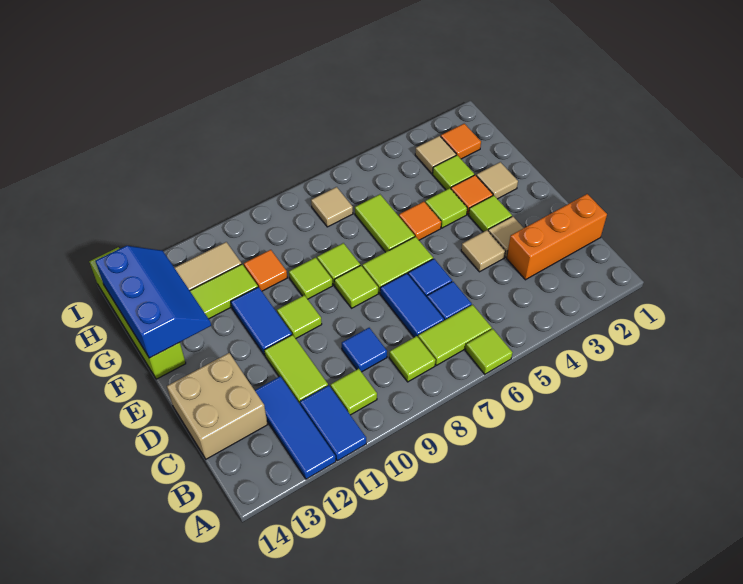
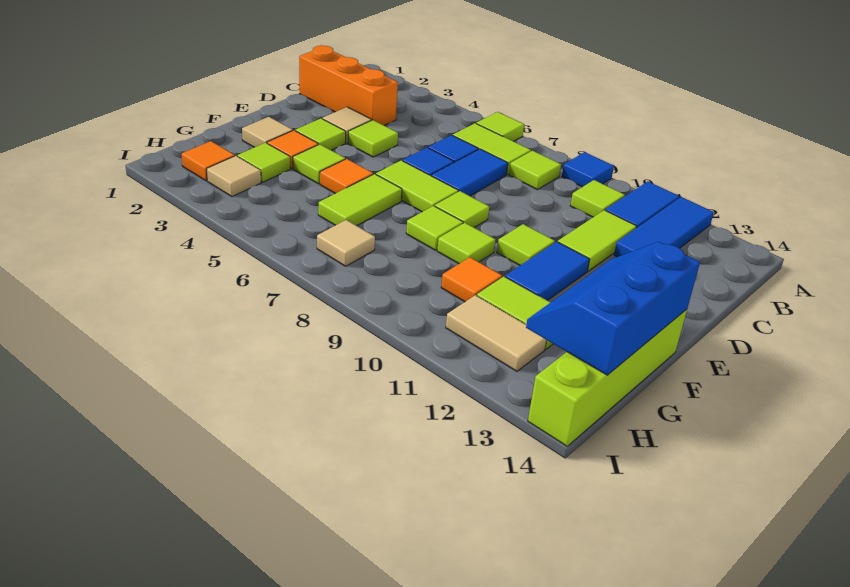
blue tile C9 level 1 -> blue tile A9 level 1
tan brick C13:D14 level 1 -> none
tan tile D4 level 1 -> lime tile D4 level 1

